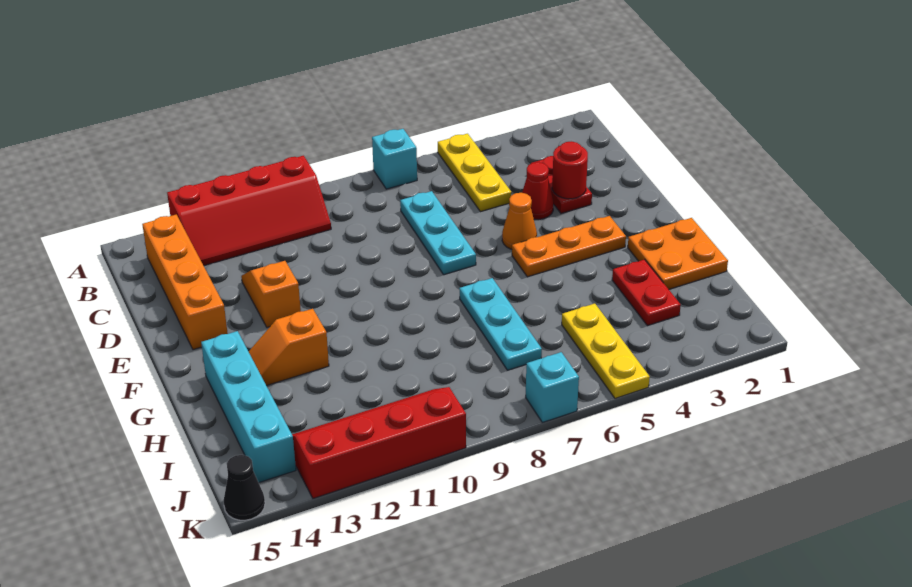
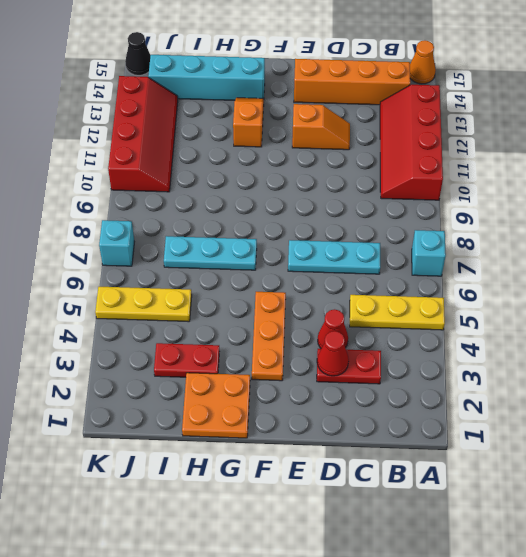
red round brick D3 level 2 -> red cone D3 level 2
orange cone E5 level 1 -> orange cone A15 level 1

